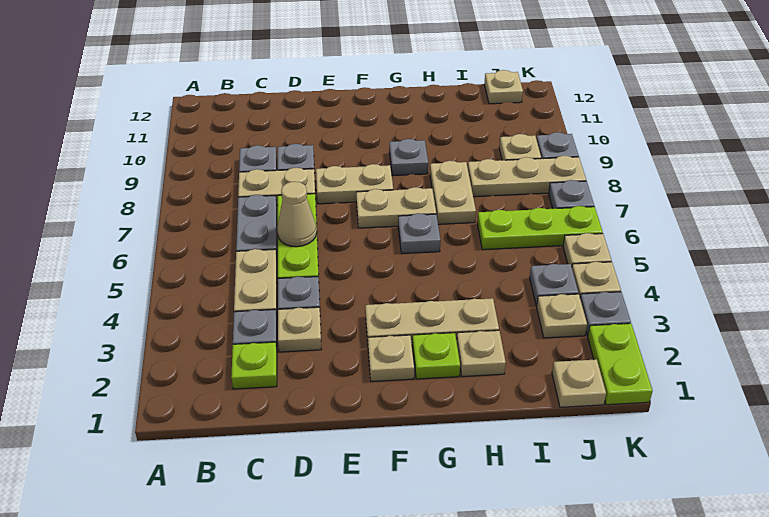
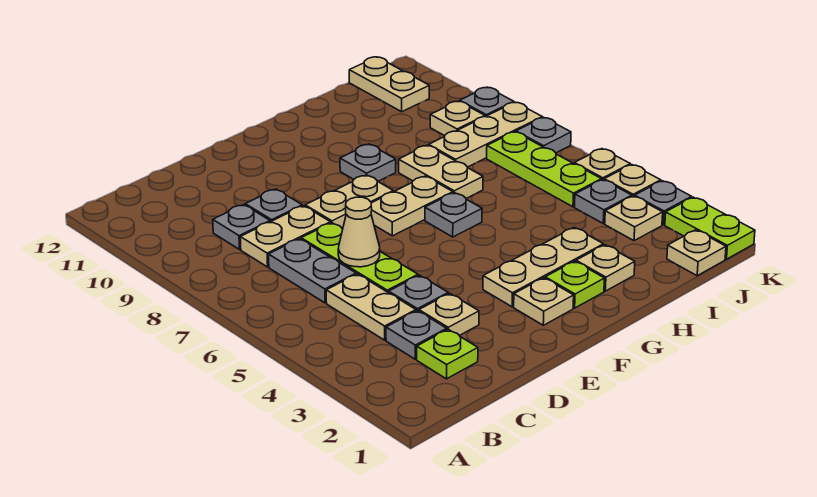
lime plate I6:K6 level 1 -> lime plate J5:J7 level 1
tan plate J12 level 1 -> tan plate J11:J12 level 1

